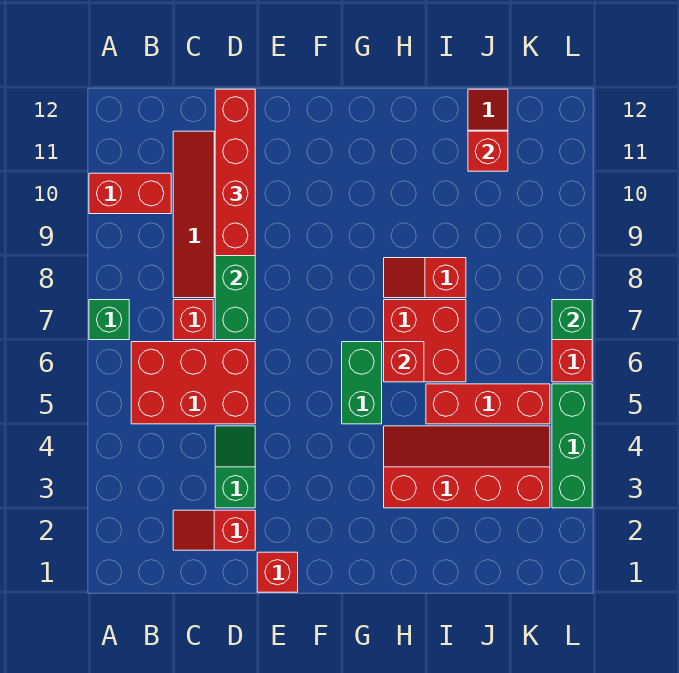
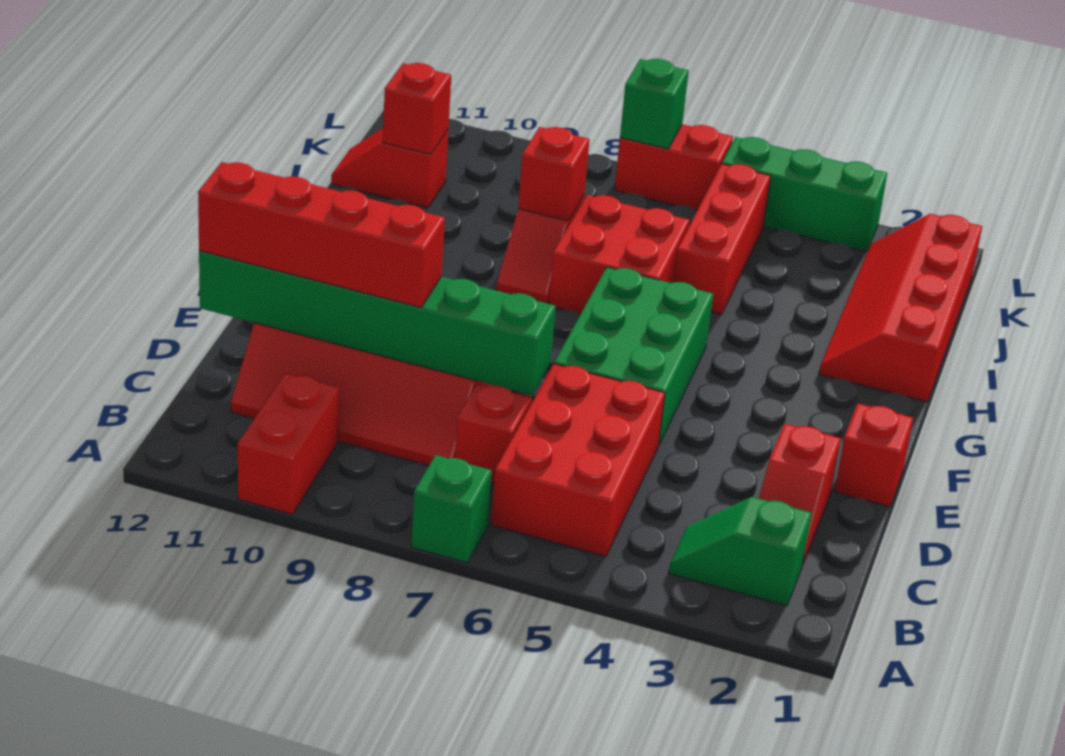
green slope D3:D4 level 1 top 3 -> green slope B2:B3 level 1 top 2
green brick G5:G6 level 1 -> green brick E5:G6 level 1
red slope H3:K4 level 1 top 3 -> red slope H1:K2 level 1 top 1
red brick H6 level 2 -> red brick I8 level 2

